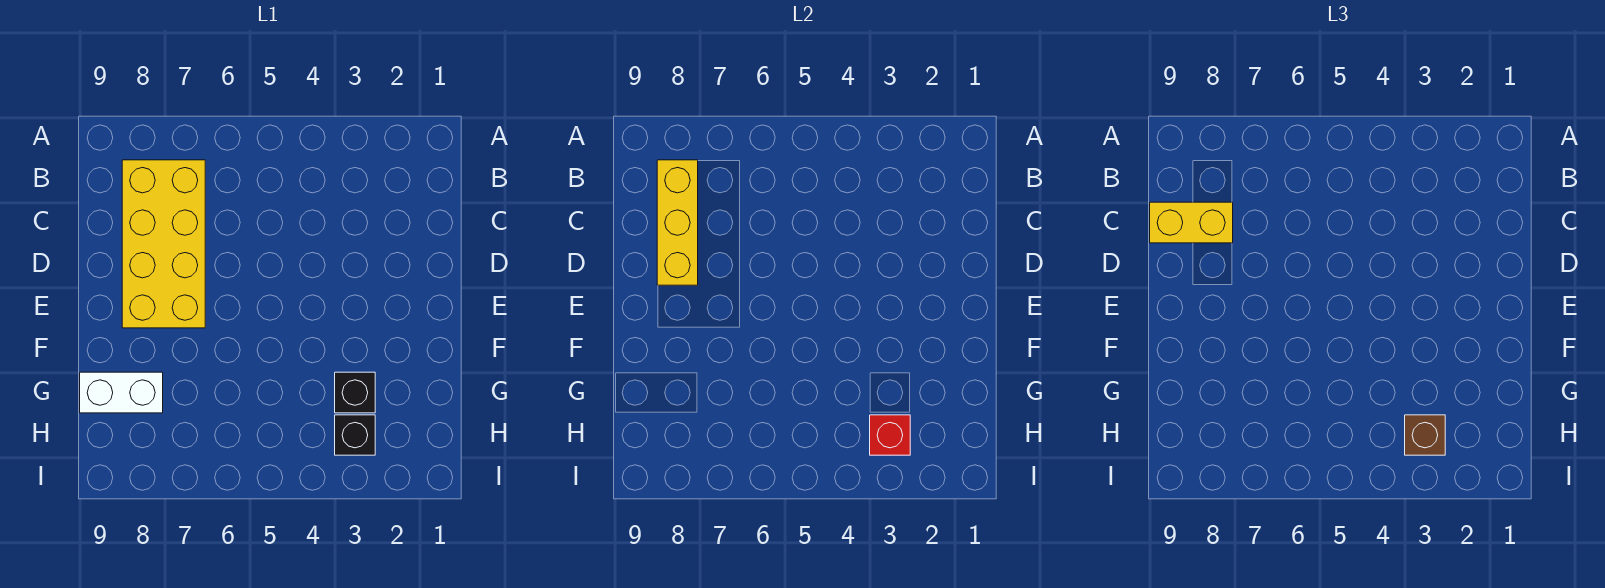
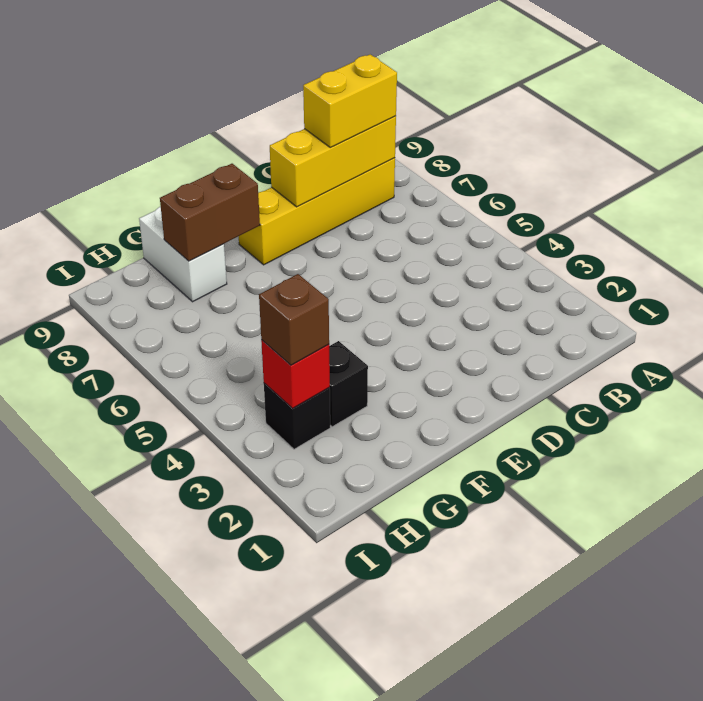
yellow brick B7:E8 level 1 -> yellow brick B8:E8 level 1
yellow brick C8:C9 level 3 -> yellow brick B8:C8 level 3
none -> brown brick F8:G8 level 2

